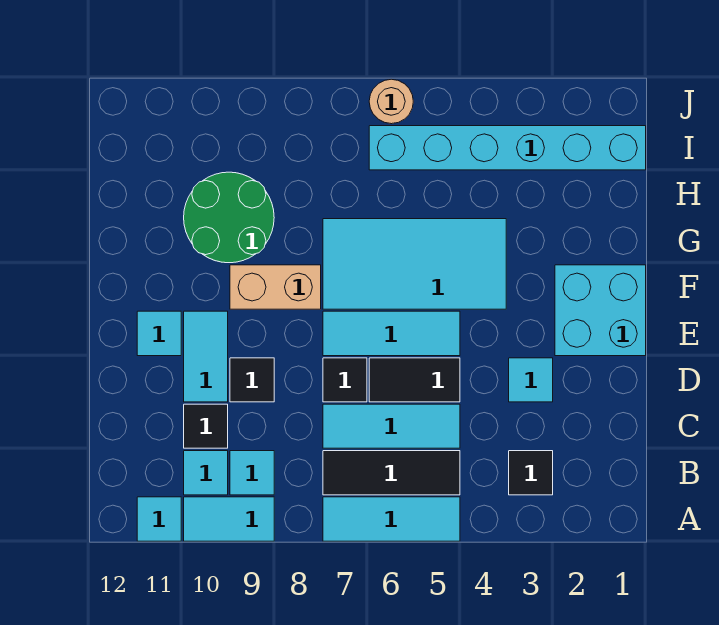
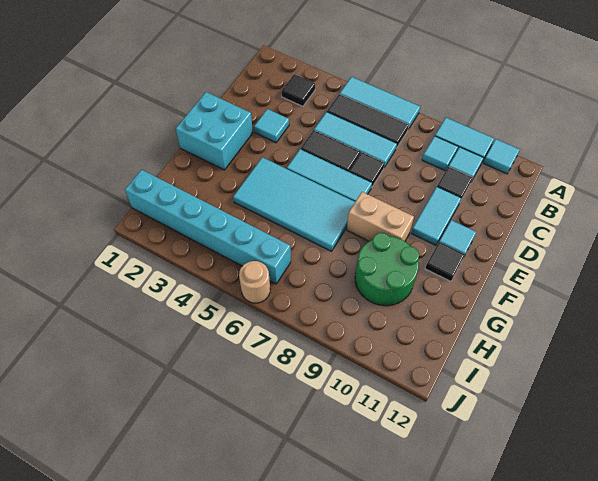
black tile D9 level 1 -> black tile F11 level 1

